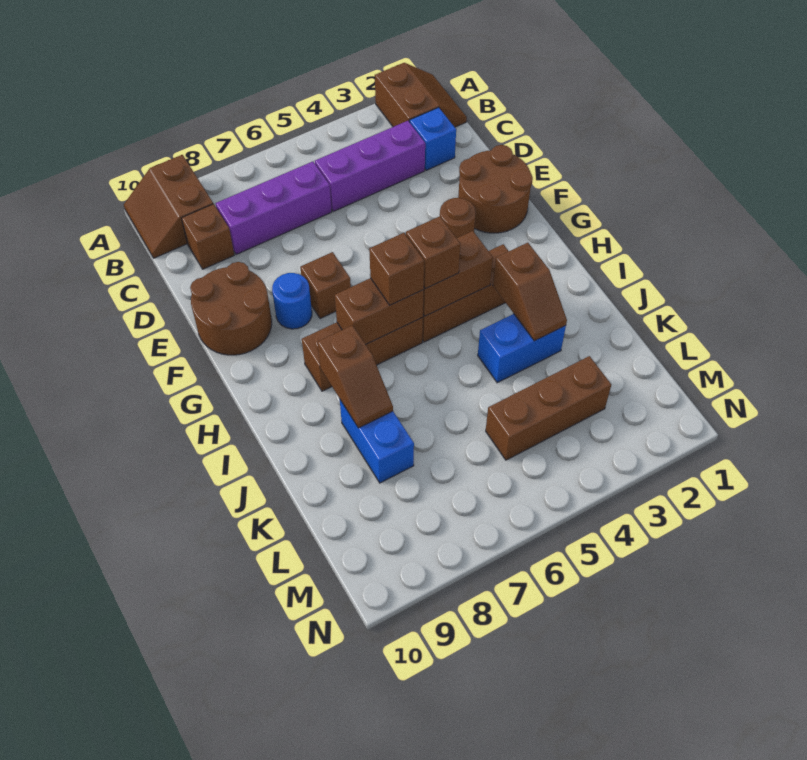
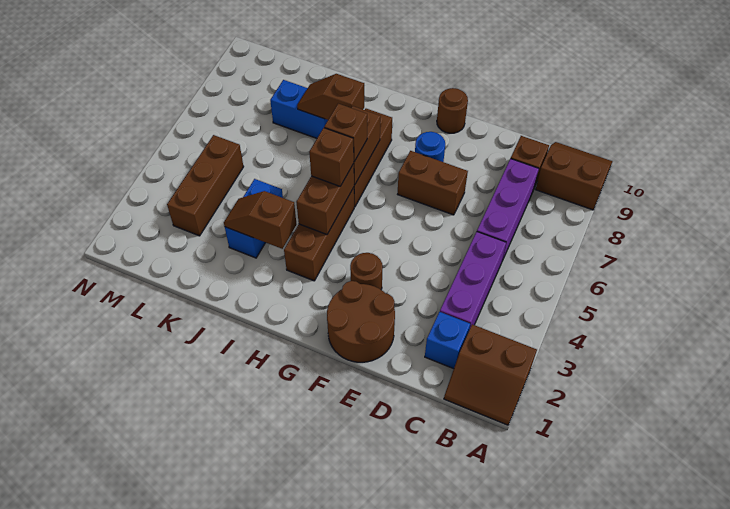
brown round brick E9:F10 level 1 -> brown round brick F10 level 1
brown brick F7 level 1 -> brown brick E7:F7 level 1

